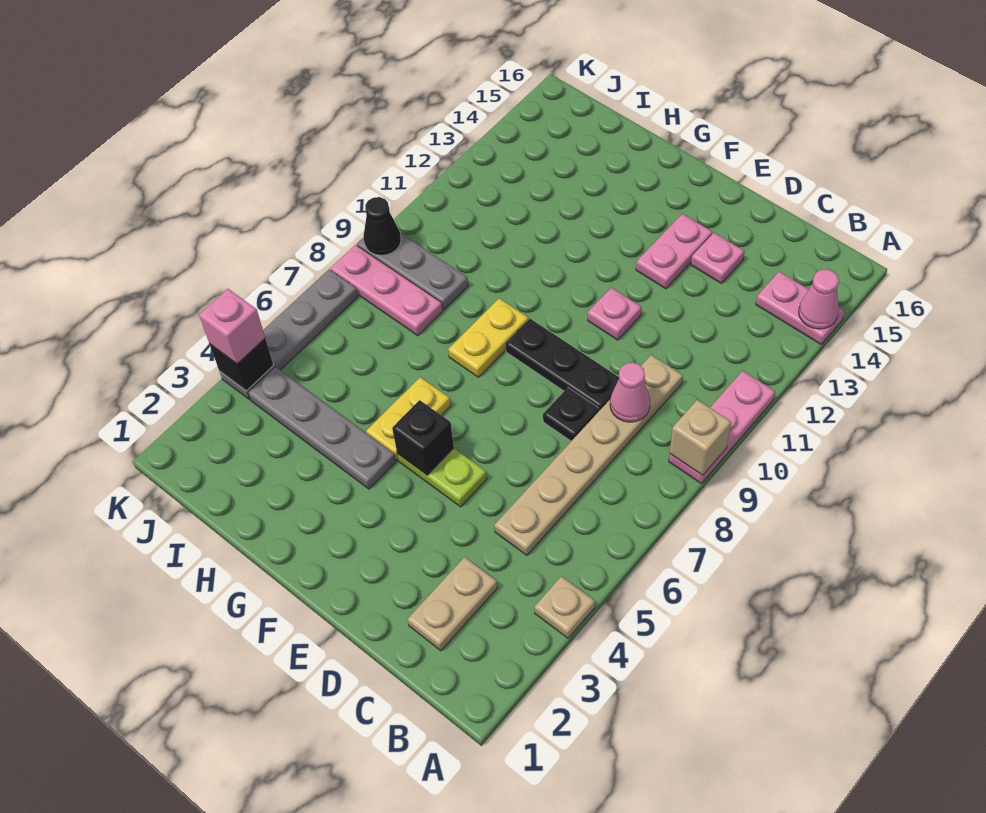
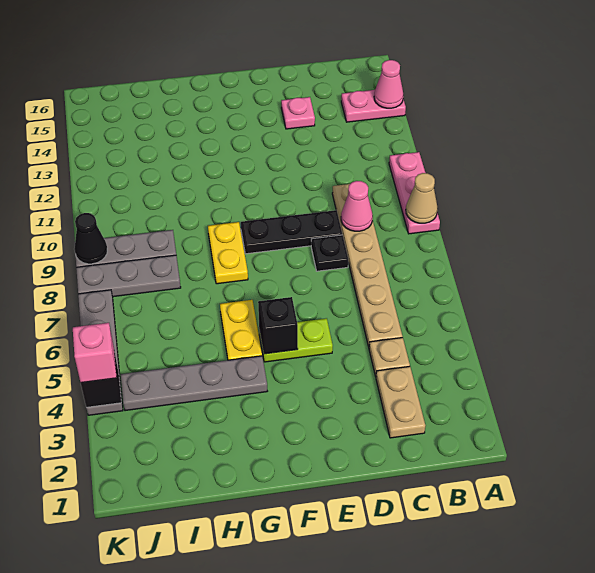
tan plate A4 level 1 -> tan plate C4 level 1
tan brick A9 level 2 -> tan cone A9 level 2
pink plate E11 level 1 -> none
pink plate E13:E14 level 1 -> none
pink plate I8:K8 level 1 -> grey plate I8:K8 level 1

